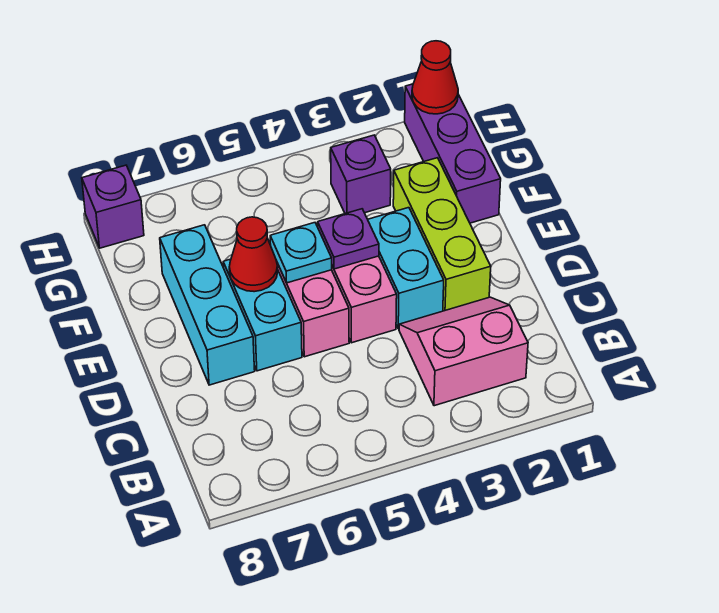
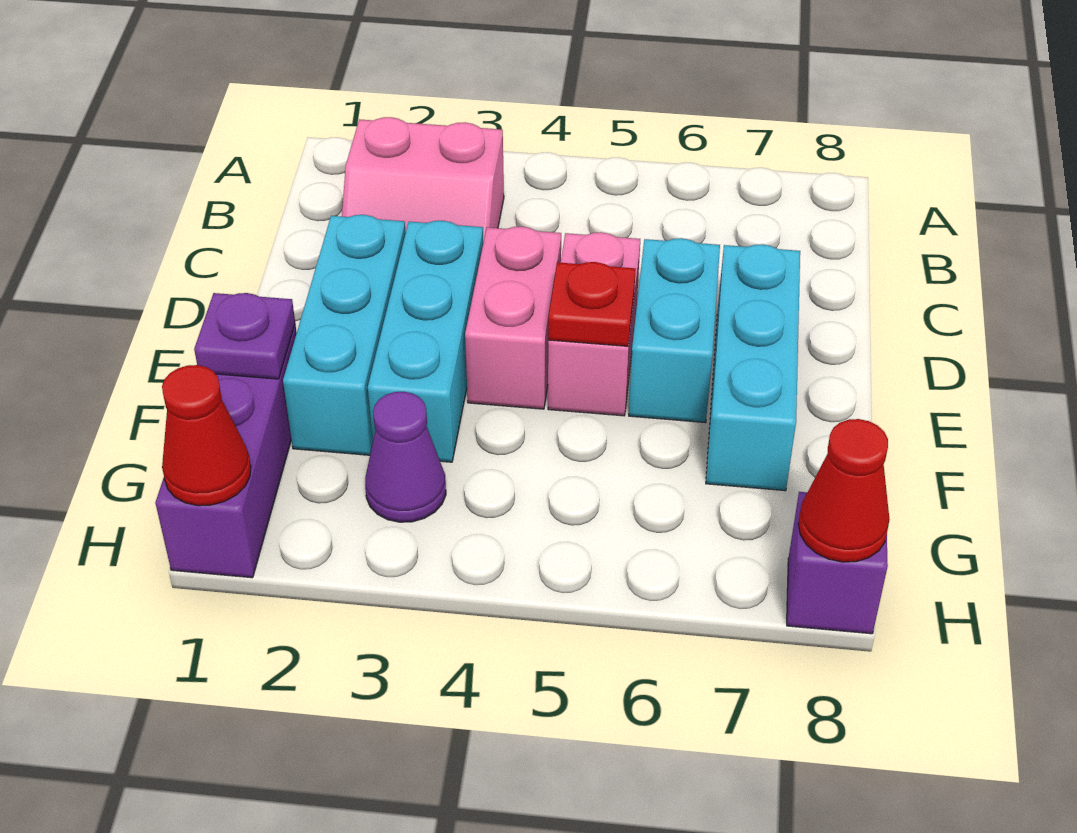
lime brick D2:F2 level 1 -> cyan brick D2:F2 level 1
cyan brick D3:E3 level 1 -> cyan brick D3:F3 level 1
purple plate E4 level 2 -> purple plate F1 level 2
cyan plate E5 level 2 -> red plate E5 level 2
red cone E6 level 2 -> red cone H8 level 2
purple brick G3 level 1 -> purple cone G3 level 1

